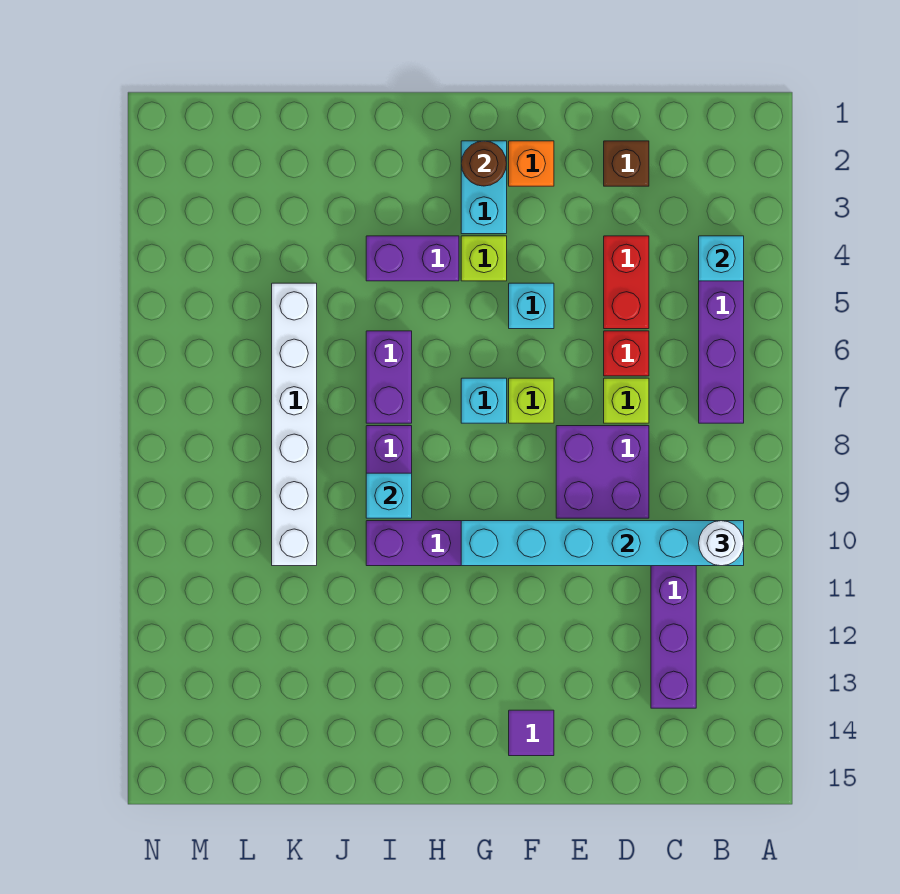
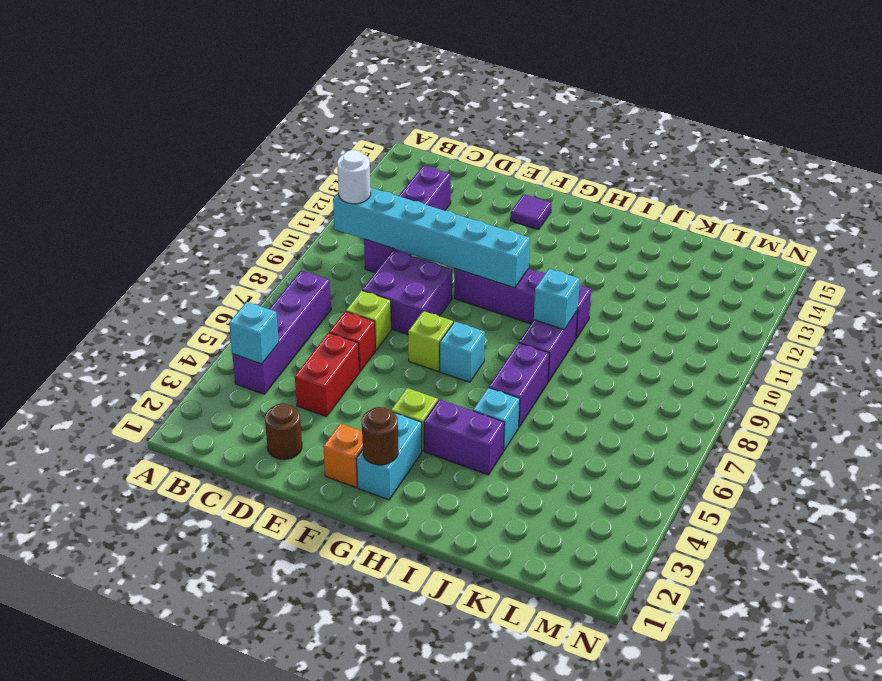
brown brick D2 level 1 -> brown round brick D2 level 1
cyan brick F5 level 1 -> cyan brick I5 level 1
white brick K5:K10 level 1 -> none

